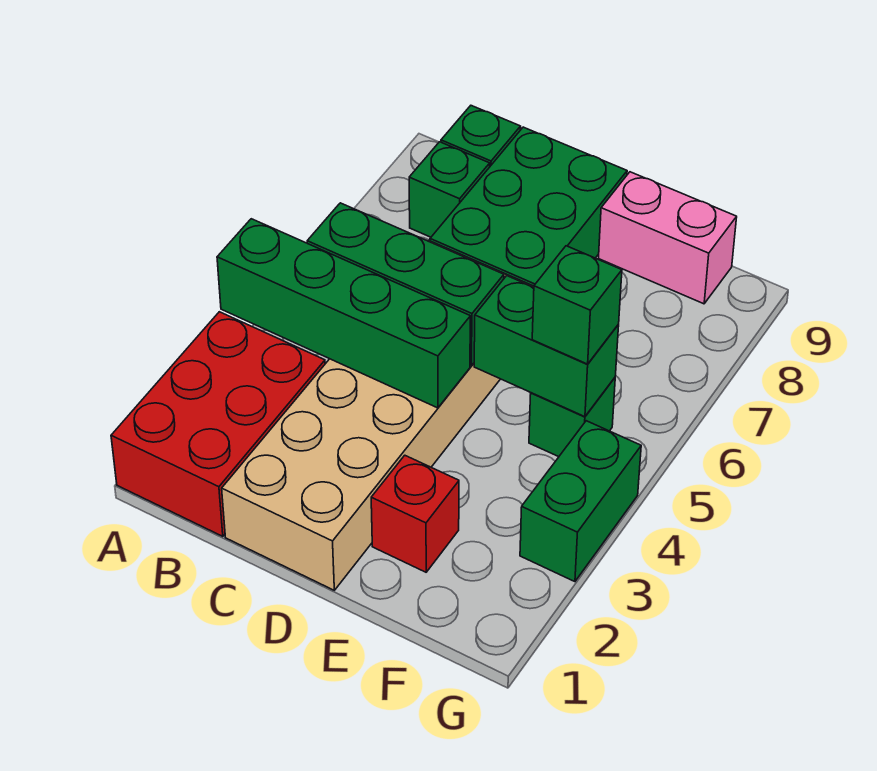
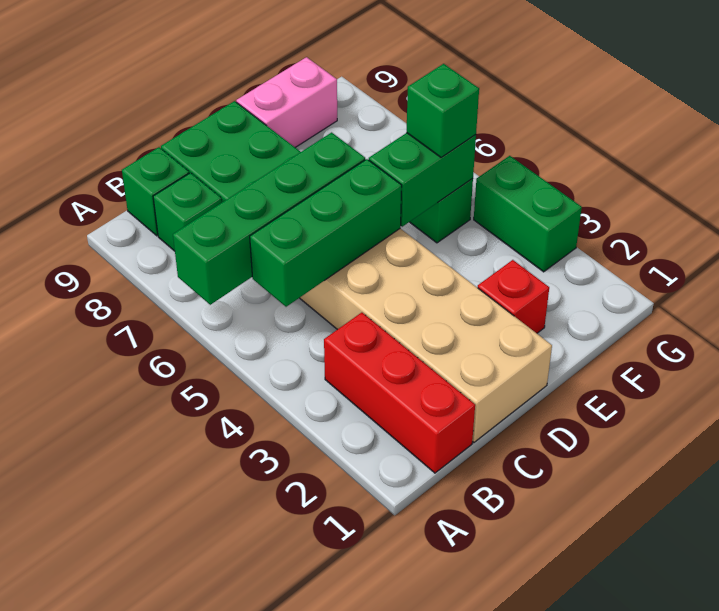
red brick A1:B3 level 1 -> red brick B1:B3 level 1
green brick A4:D4 level 2 -> green brick A6:D6 level 2

